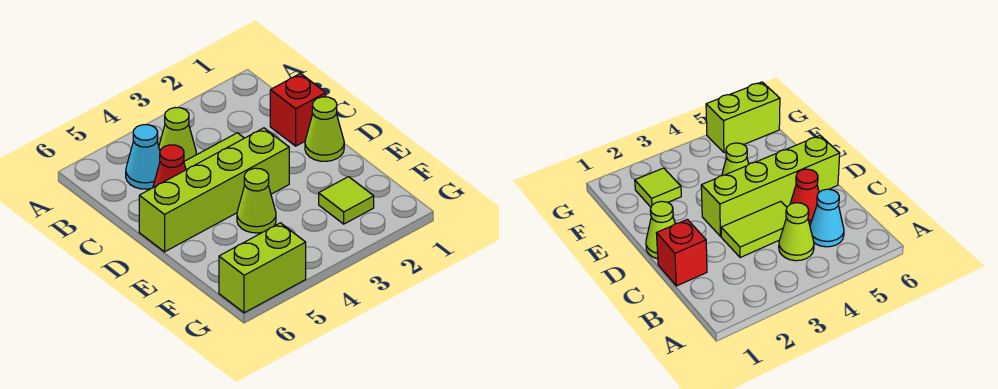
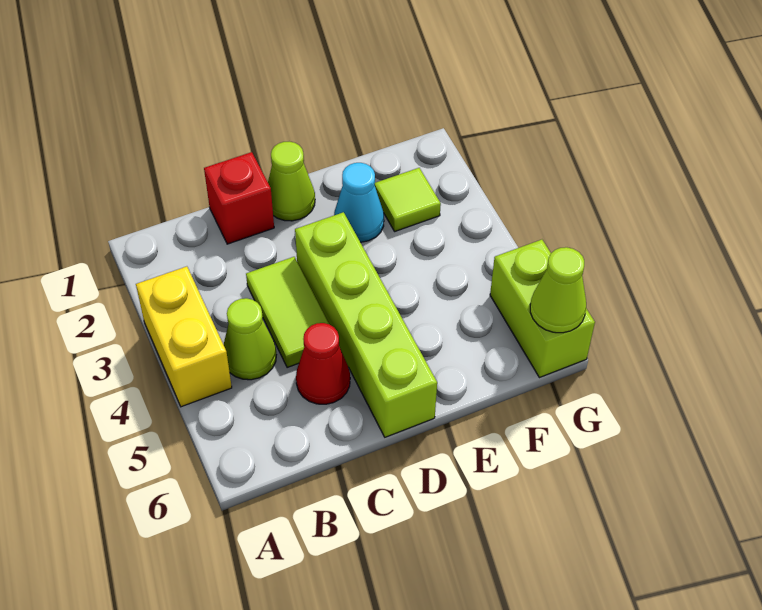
none -> yellow brick A3:A4 level 1
cyan cone B5 level 1 -> cyan cone E2 level 1
lime cone E4 level 1 -> lime cone G6 level 2

